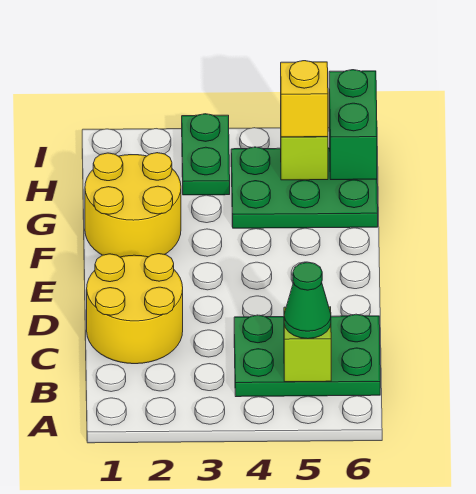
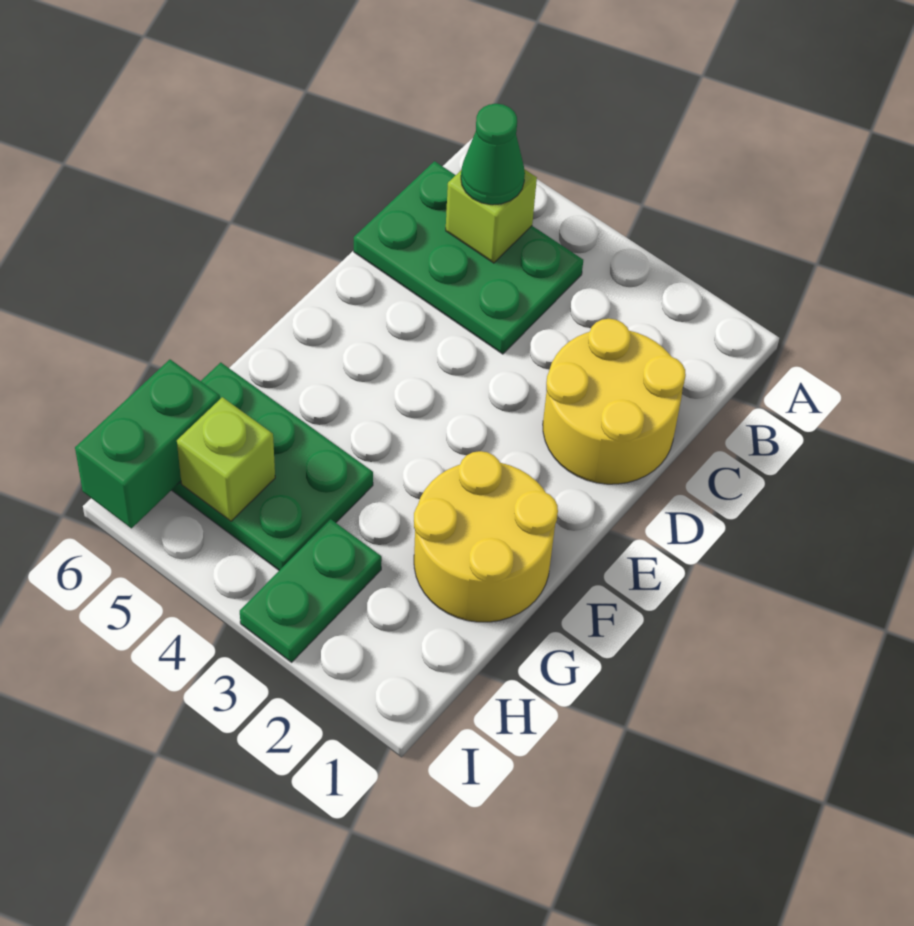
yellow brick H5 level 3 -> none

